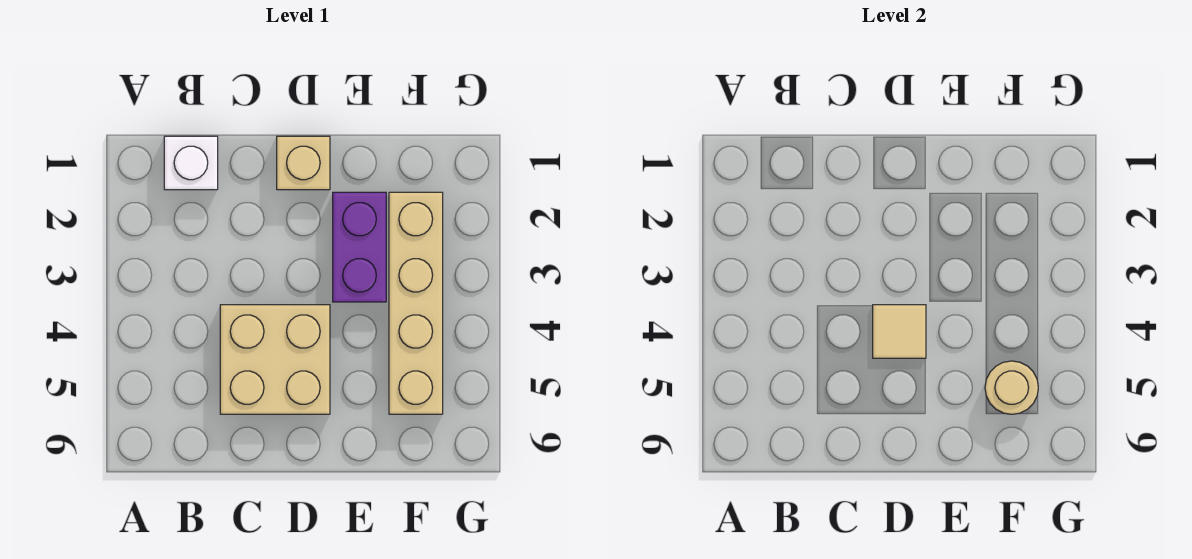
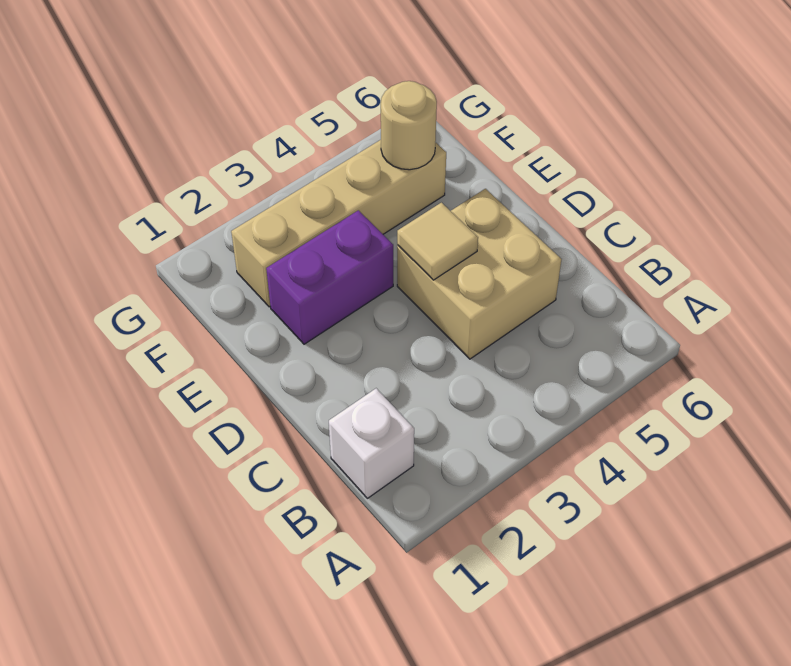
tan brick D1 level 1 -> none

